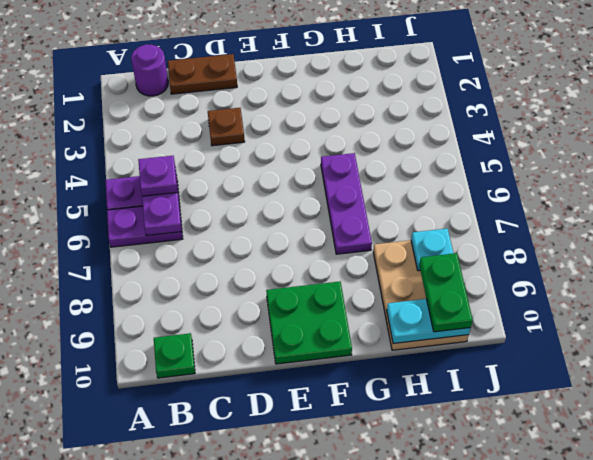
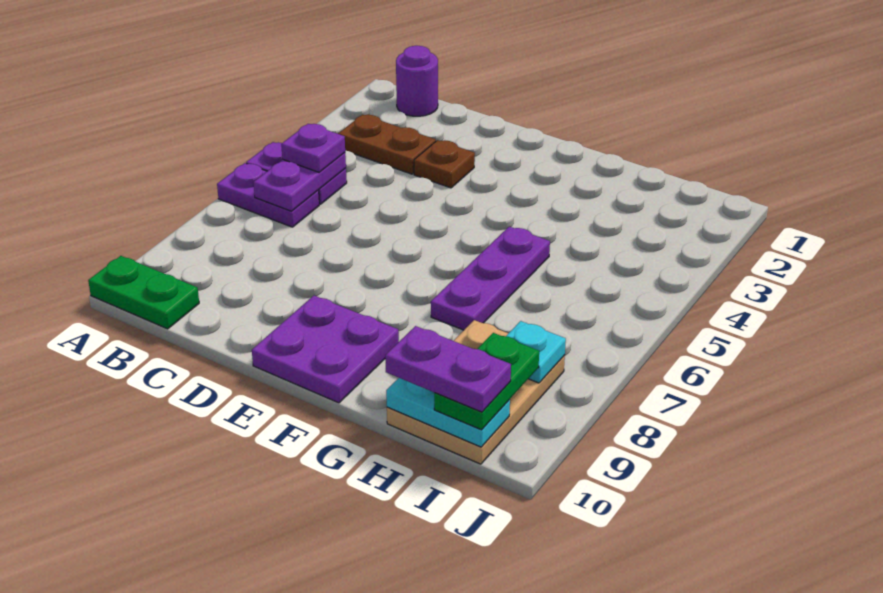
green plate B10 level 1 -> green plate A10:B10 level 1
brown plate C1:D1 level 1 -> brown plate B3:C3 level 1
green plate E9:F10 level 1 -> purple plate E9:F10 level 1
none -> purple plate H10:I10 level 4

